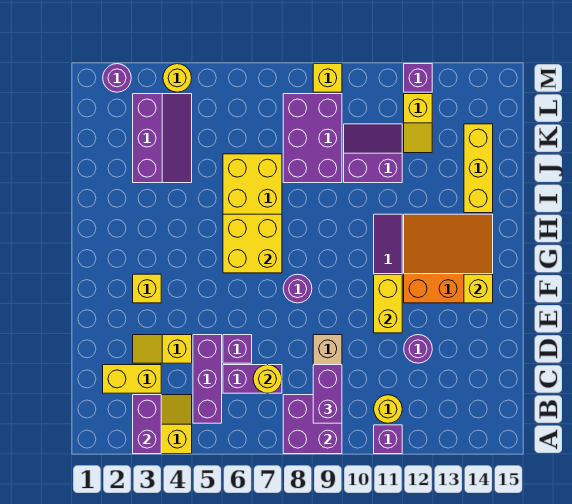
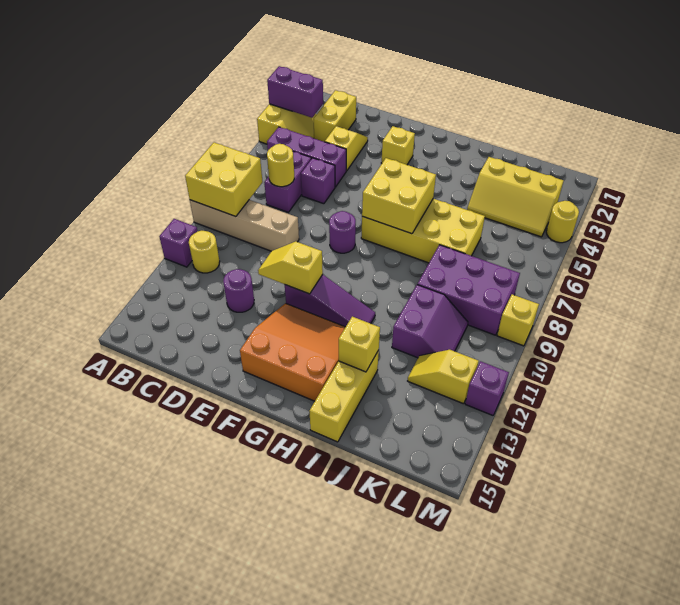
purple brick A8:B9 level 2 -> yellow brick A8:B9 level 2
purple brick B9:C9 level 3 -> none
yellow brick E11:F11 level 2 -> yellow slope E11:F11 level 2 top F
orange slope F12:H14 level 1 top F -> orange slope F12:H14 level 1 top 14
yellow brick F14 level 2 -> yellow brick I13 level 2
yellow brick I14:K14 level 1 -> yellow brick I13:I15 level 1
purple slope J3:L4 level 1 top 3 -> yellow slope J3:L4 level 1 top 3
purple round brick M2 level 1 -> none

